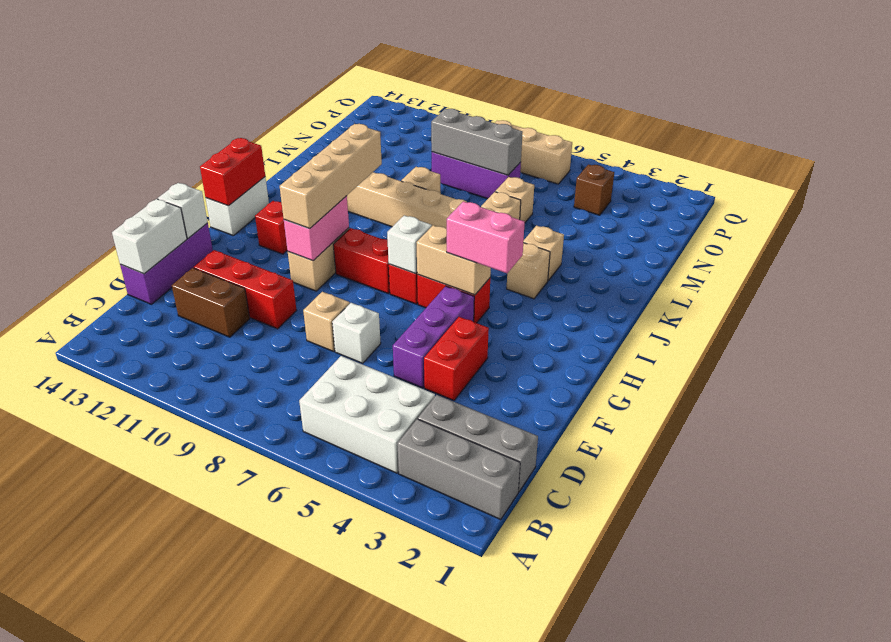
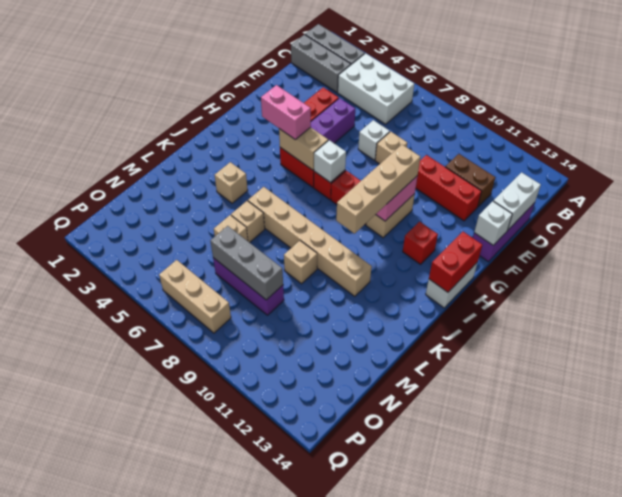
tan brick J4 level 1 -> none
brown brick O4 level 1 -> none

